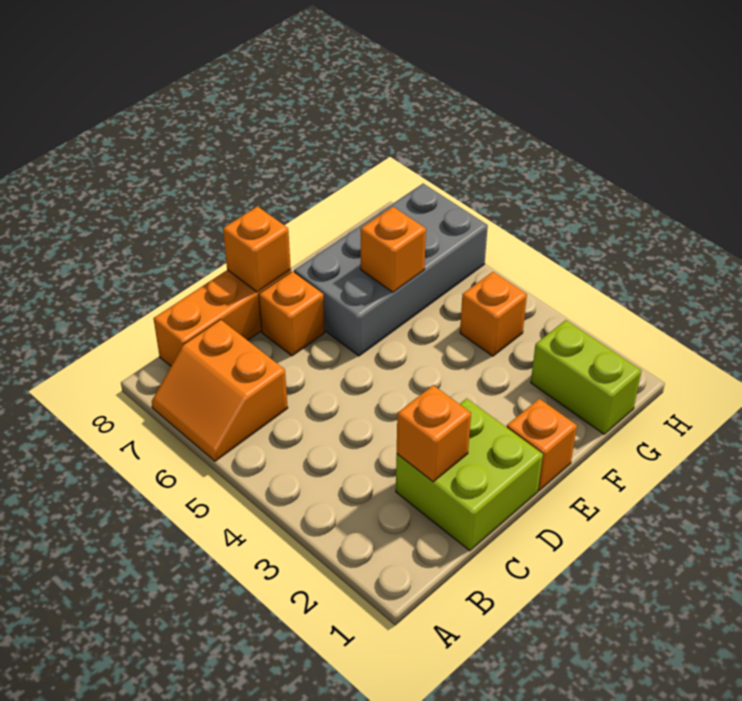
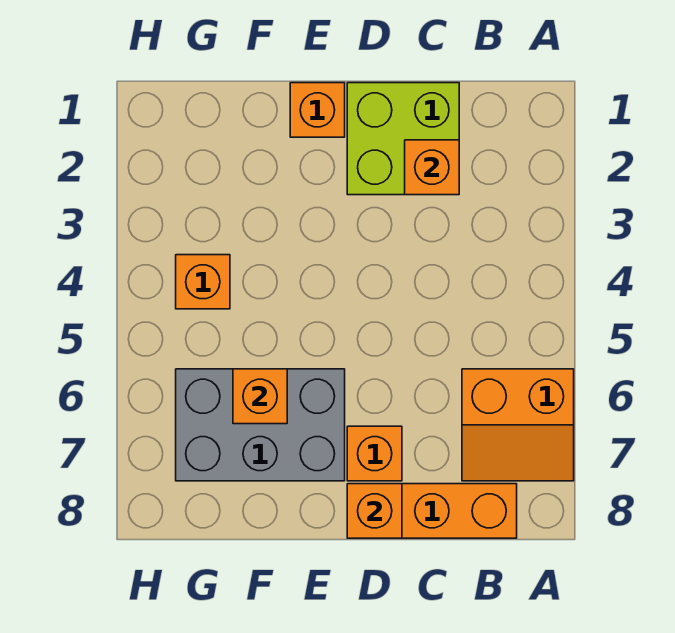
orange slope A6:B7 level 1 top B -> orange slope A6:B7 level 1 top 6
grey brick E6:H7 level 1 -> grey brick E6:G7 level 1
lime brick G1:G2 level 1 -> none

